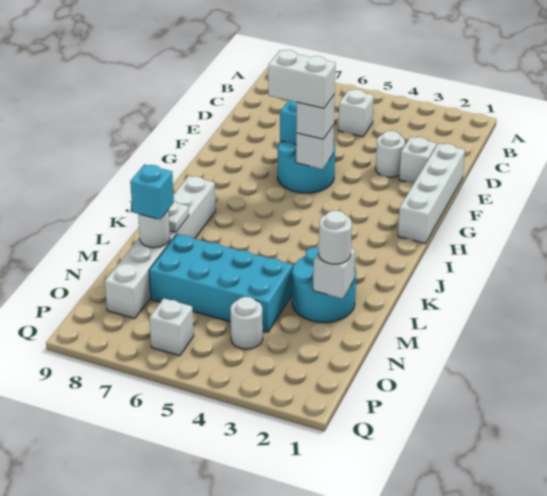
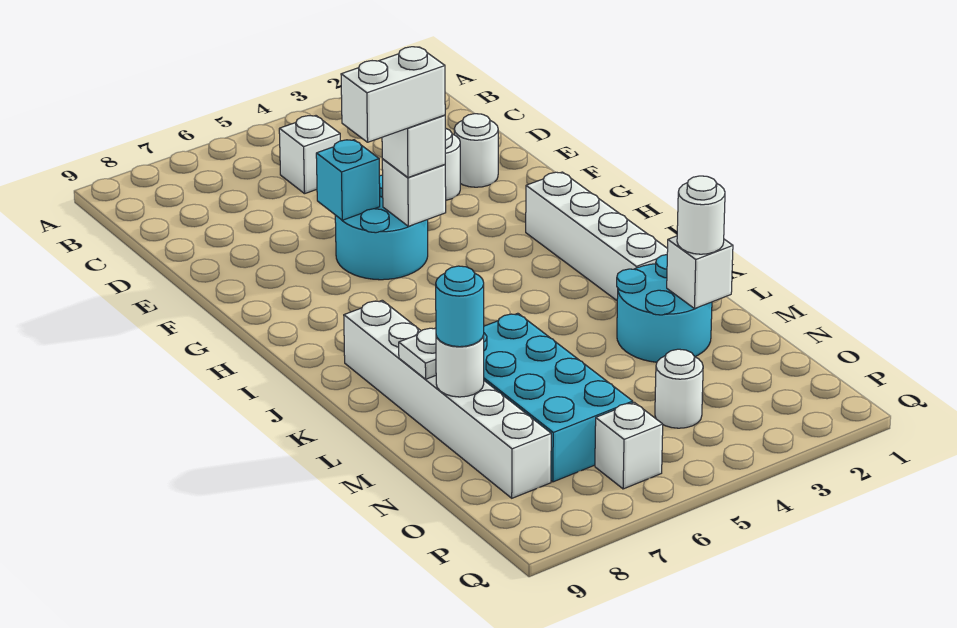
white brick E1:H1 level 1 -> white brick H2:K2 level 1
white brick E2 level 1 -> white round brick E2 level 1
cyan brick M4:N7 level 1 -> cyan brick L6:O7 level 1
cyan brick M8 level 3 -> cyan round brick M8 level 3

